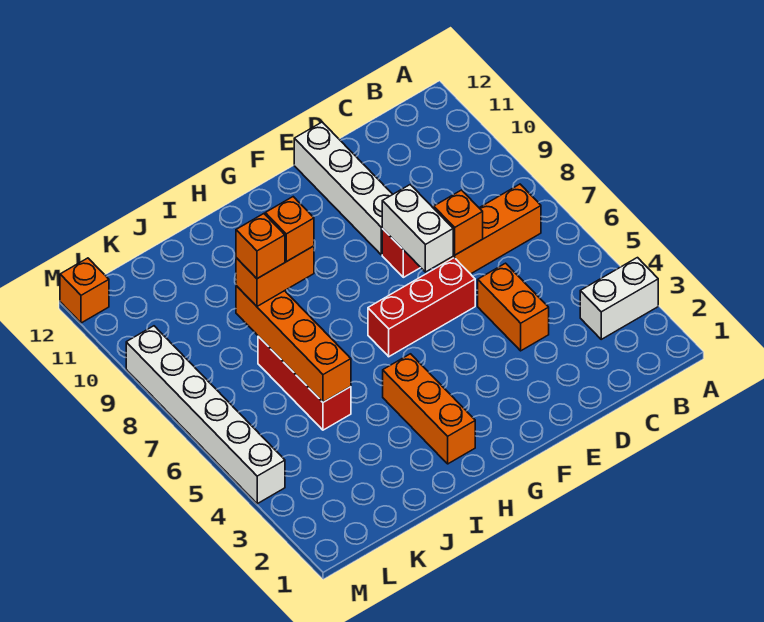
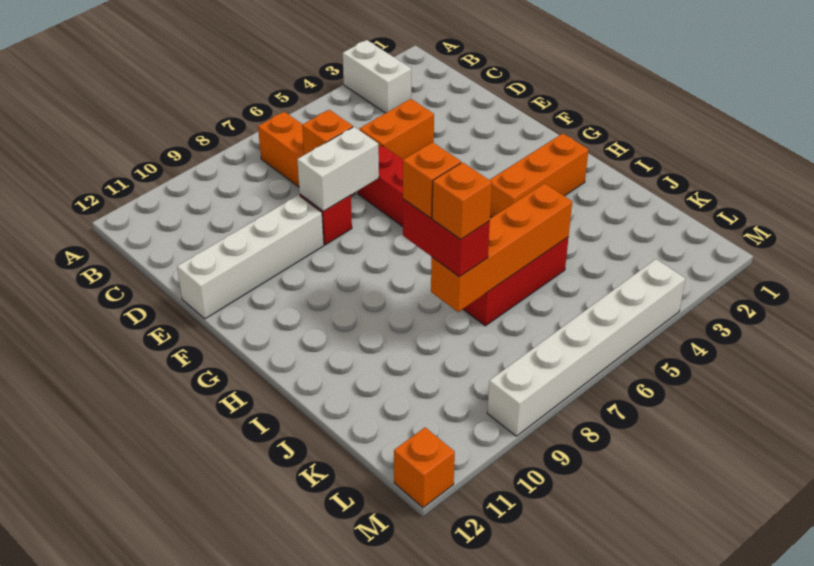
orange brick I8:J8 level 3 -> red brick I8:J8 level 3

